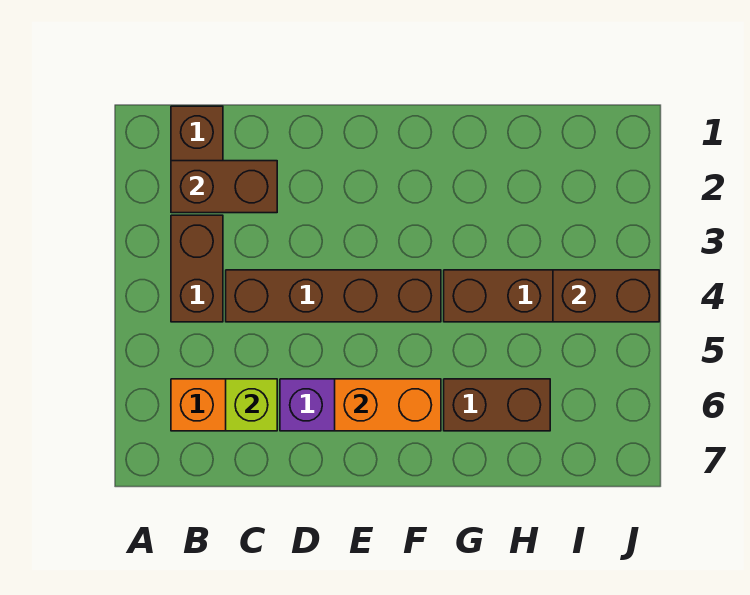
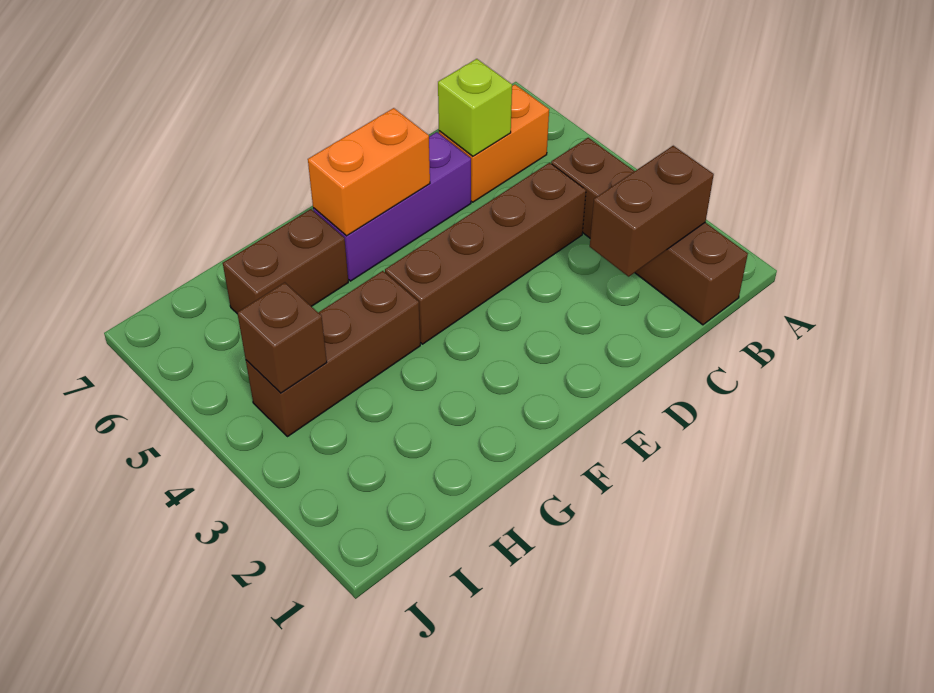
brown brick I4:J4 level 2 -> brown brick I4 level 2

